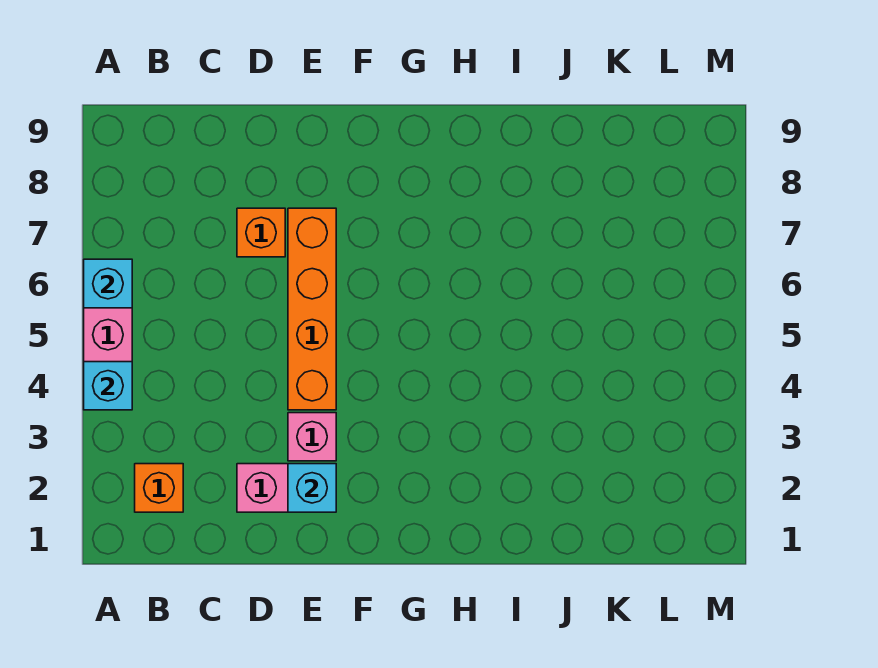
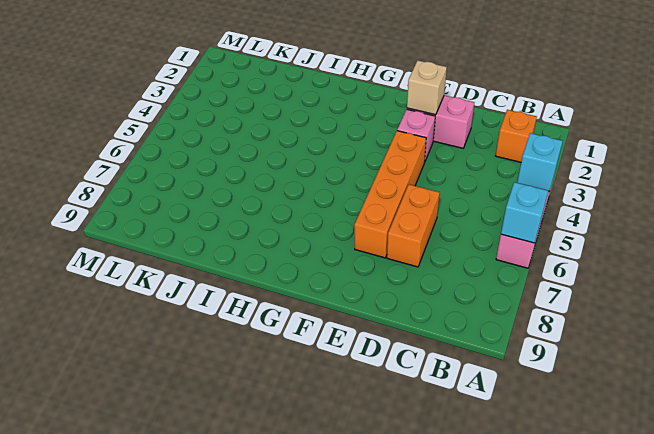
orange brick D7 level 1 -> orange brick D6:D7 level 1
cyan brick E2 level 2 -> tan brick E2 level 2

